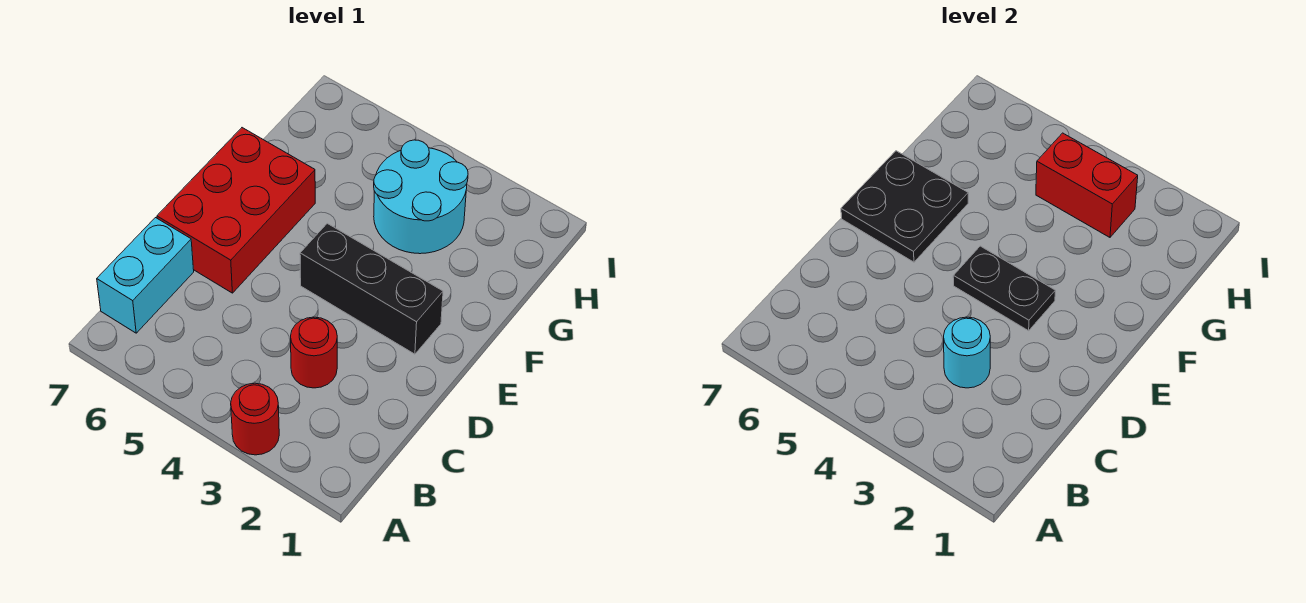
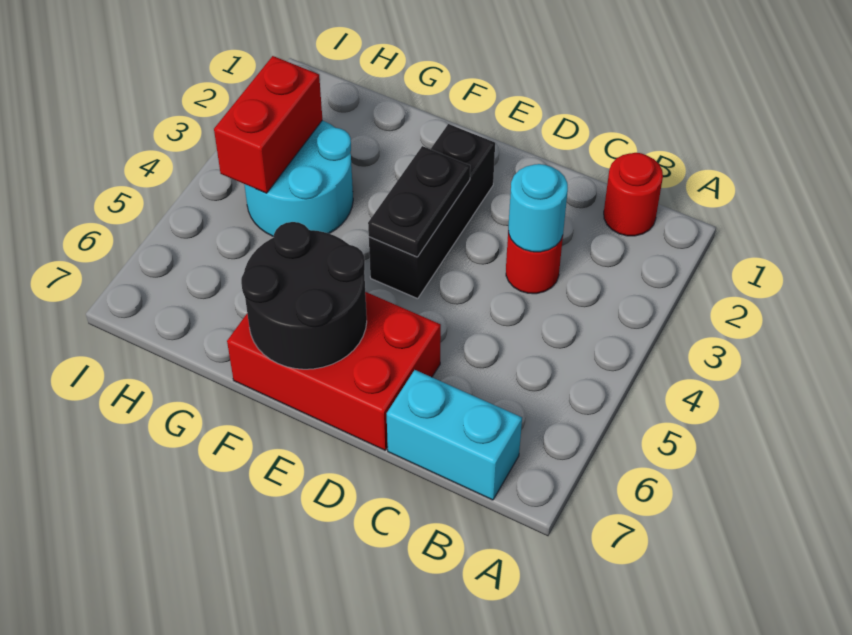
red round brick A3 level 1 -> red round brick B1 level 1
black plate E6:F7 level 2 -> black round brick E6:F7 level 2

